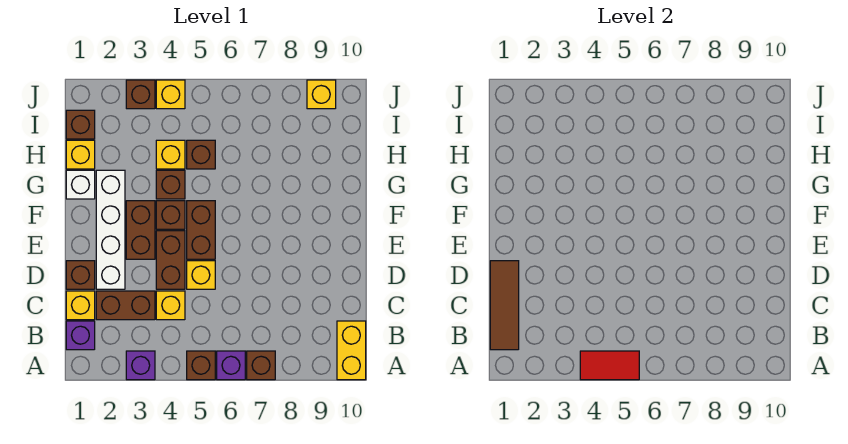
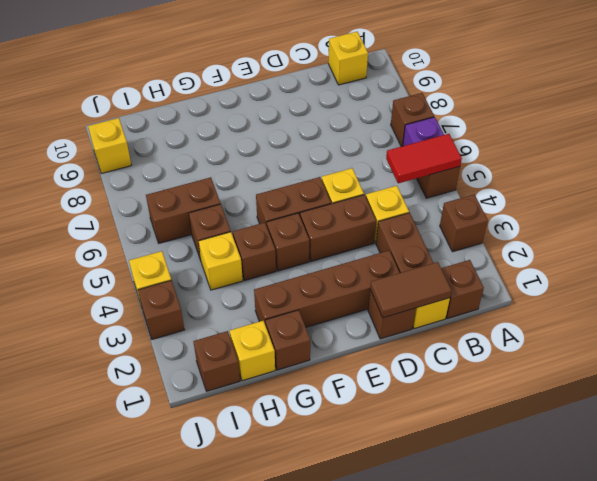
purple brick A3 level 1 -> brown brick A3 level 1
red tile A4:A5 level 2 -> red tile A5:B5 level 2
yellow brick A10:B10 level 1 -> yellow brick B10 level 1
purple brick B1 level 1 -> brown brick B1 level 1
brown tile B1:D1 level 2 -> brown tile C1:D1 level 2
white brick D2:G2 level 1 -> brown brick D2:G2 level 1
brown brick E3:F3 level 1 -> brown brick H6:I6 level 1
white brick G1 level 1 -> brown brick G1 level 1

